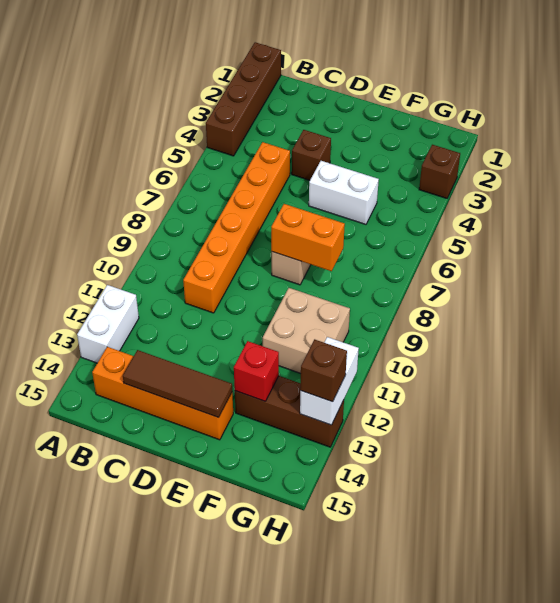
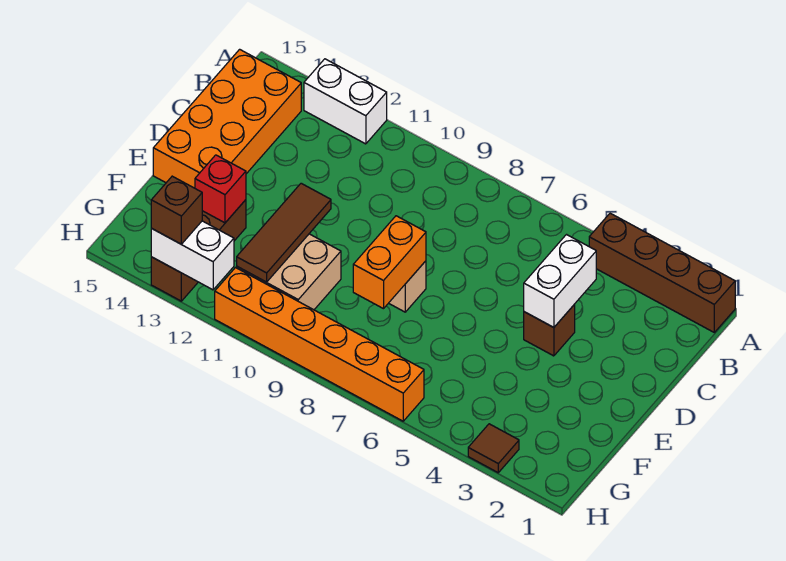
orange brick B14:E14 level 1 -> orange brick B14:E15 level 1
orange brick C5:C10 level 1 -> orange brick H6:H11 level 1
brown tile C14:E14 level 2 -> brown tile E11:G11 level 2
white brick E5:F5 level 1 -> white brick C4:D4 level 2
brown brick H3 level 1 -> brown tile H3 level 1

